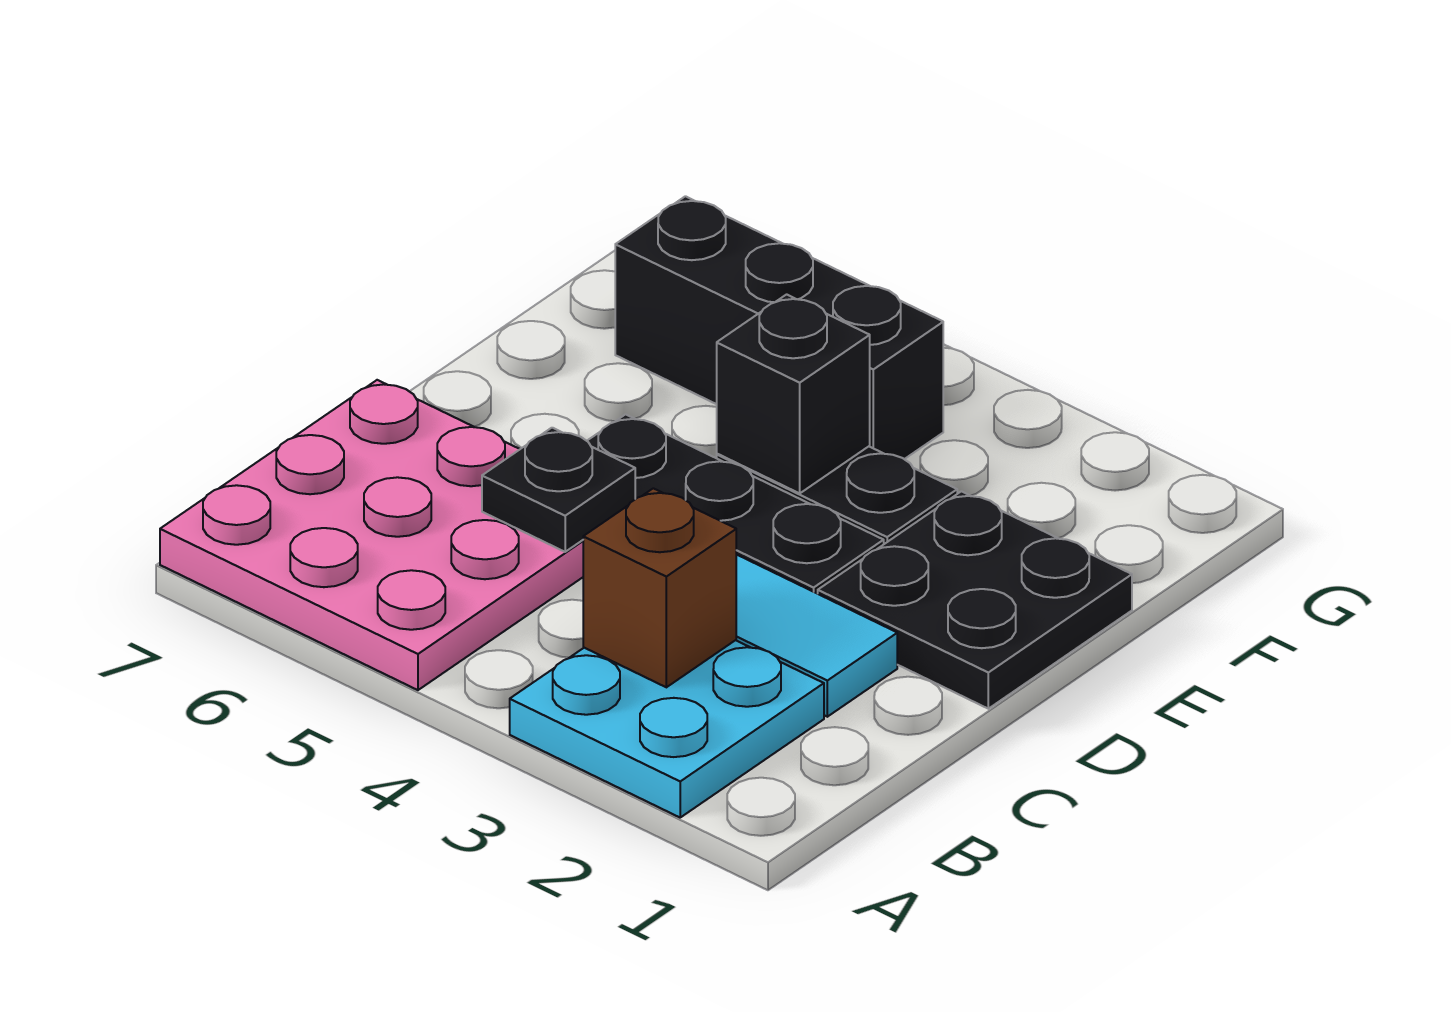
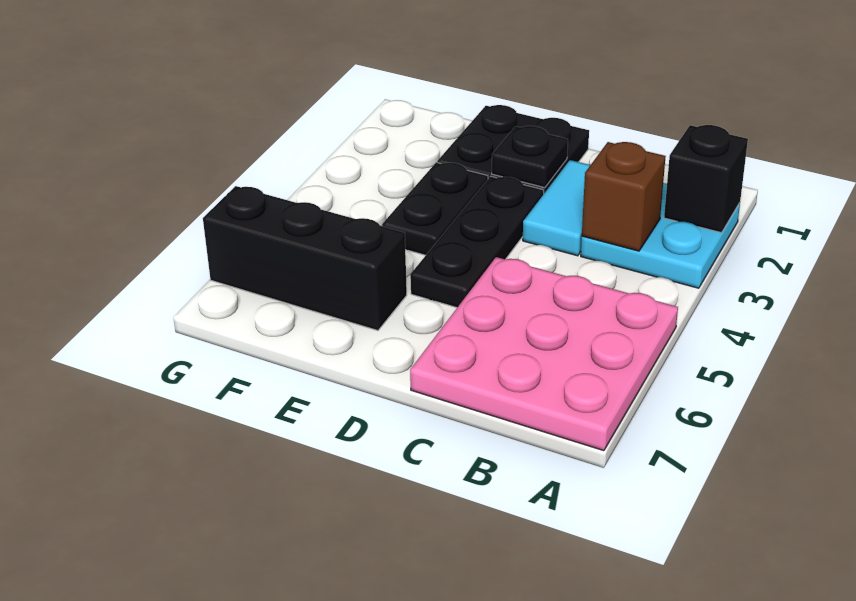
black plate C5 level 2 -> black plate D2 level 2
black brick E4 level 2 -> black brick A2 level 2
black brick F4:F6 level 1 -> black brick E6:G6 level 1

